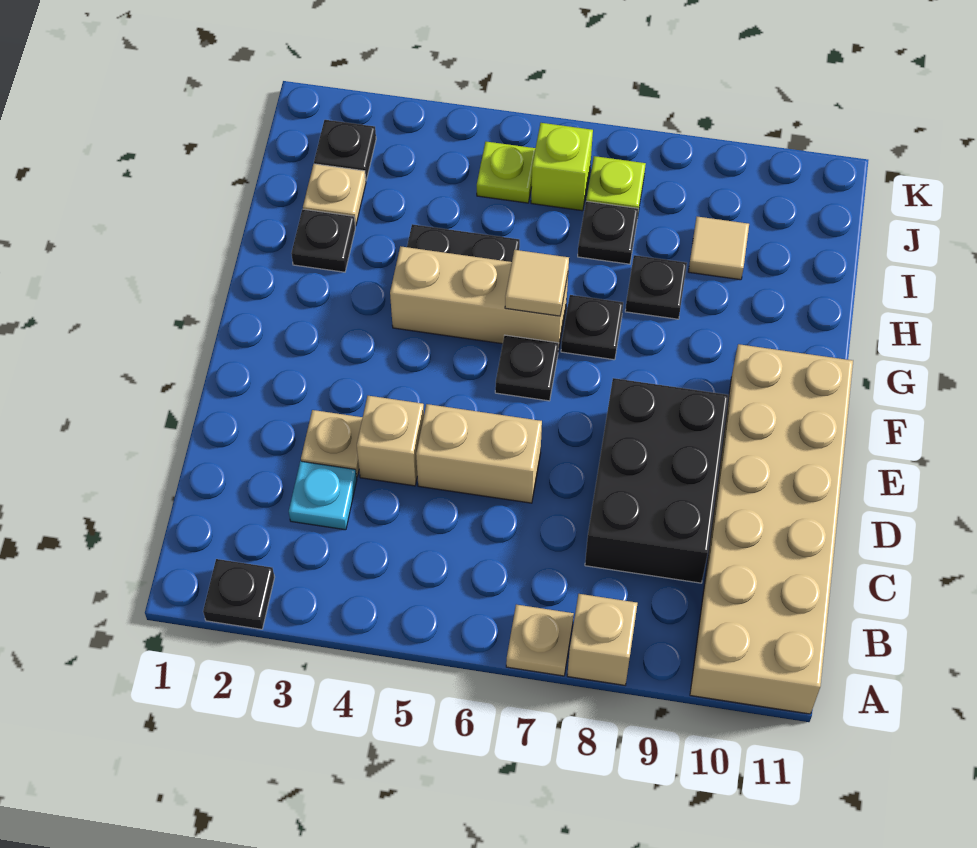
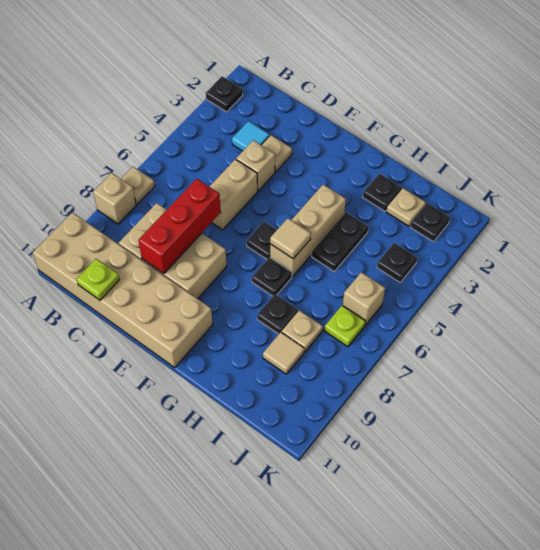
cyan plate C3 level 1 -> cyan tile C3 level 1
black brick C8:E9 level 1 -> tan brick C8:E9 level 1
none -> red brick D7:D9 level 2
black plate I7 level 1 -> black plate J4 level 1
none -> tan plate I8 level 1
lime plate J5 level 1 -> lime plate C11 level 2
lime brick J6 level 1 -> tan brick J6 level 1

